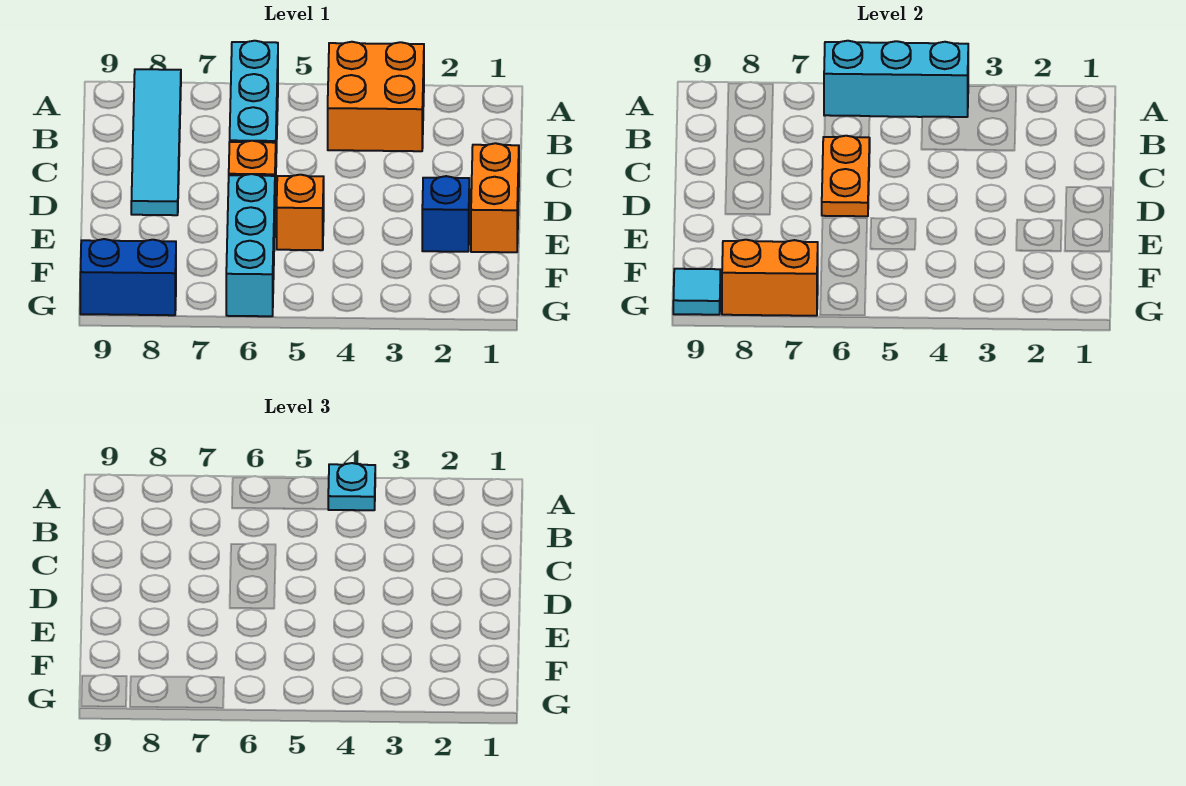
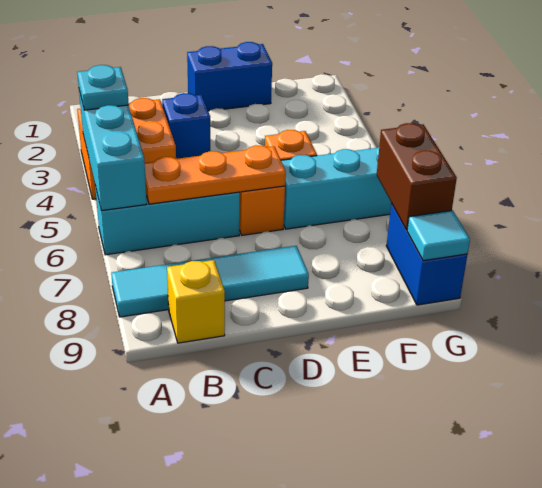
none -> yellow brick B9 level 1
orange plate C6:D6 level 2 -> orange plate B6:D6 level 2
orange brick D1:E1 level 1 -> blue brick D1:E1 level 1
blue brick E2 level 1 -> blue brick C3 level 1
orange brick G7:G8 level 2 -> brown brick G7:G8 level 2

